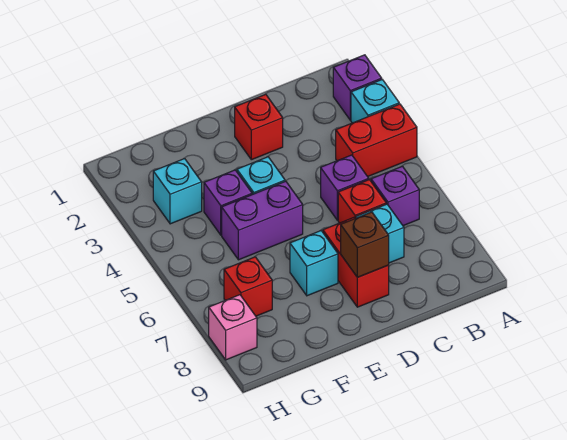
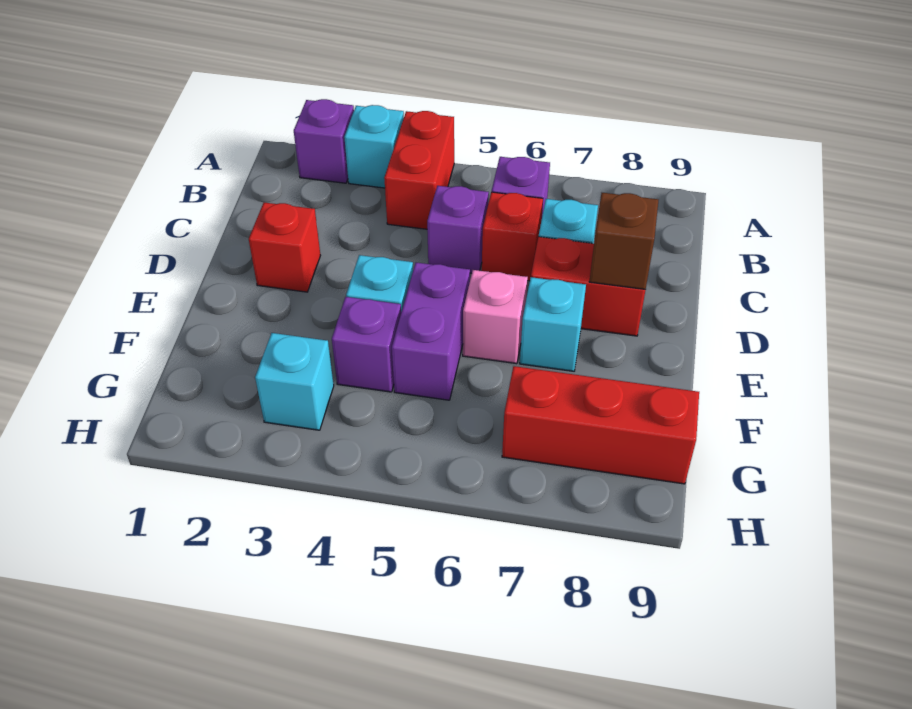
red brick G7 level 1 -> red brick G7:G9 level 1
pink brick H8 level 1 -> pink brick E6 level 1

